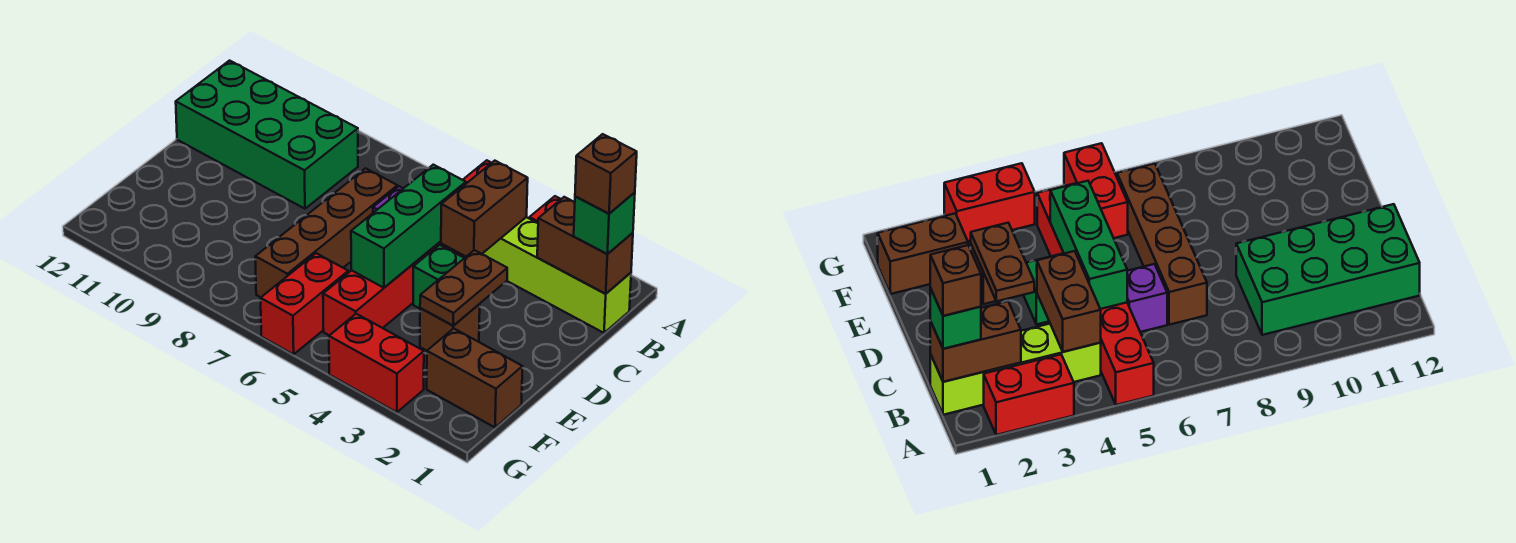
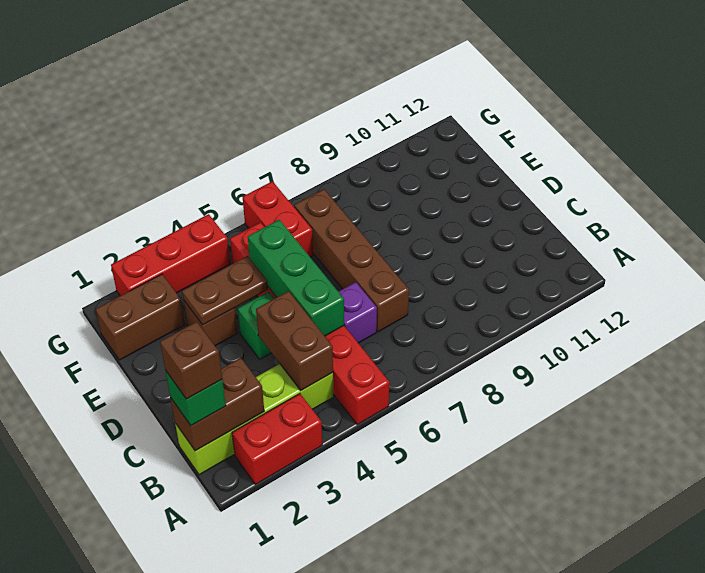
green brick B9:C12 level 1 -> none
brown plate D3:E3 level 2 -> brown plate E3:E4 level 2
red brick G3:G4 level 1 -> red brick G2:G4 level 1

